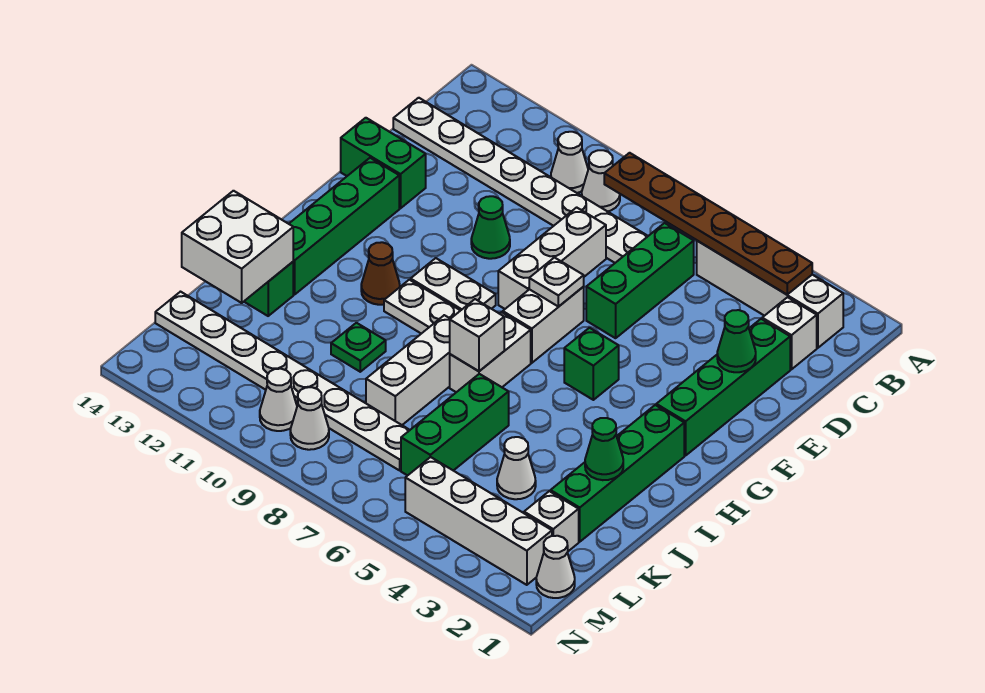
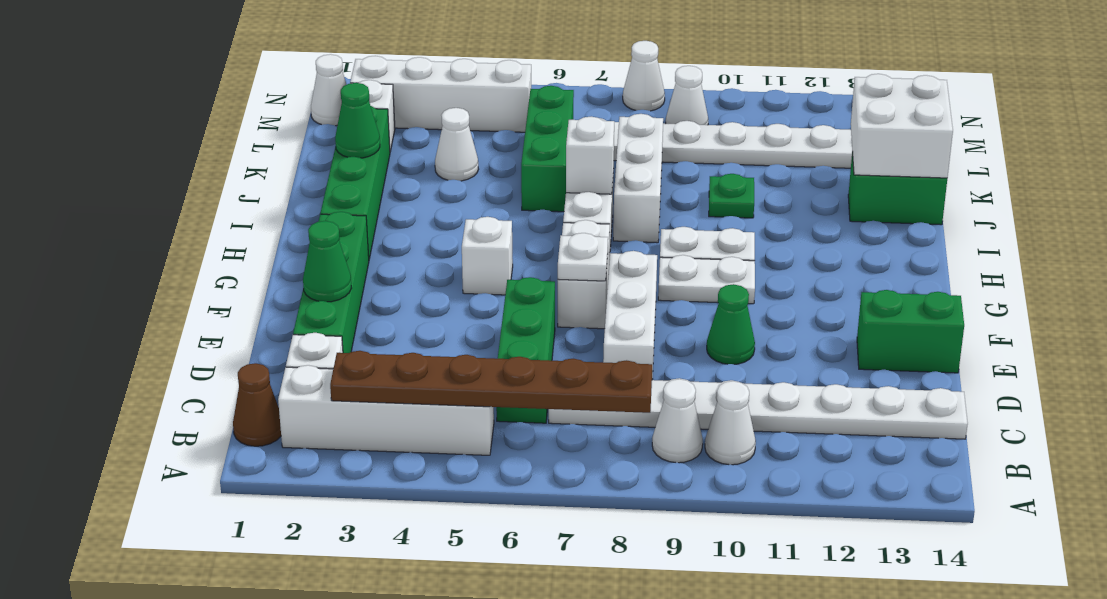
green brick F13:I13 level 1 -> none
green brick G5 level 1 -> white brick G5 level 1
brown cone H11 level 1 -> brown cone B1 level 1
white cone M10 level 1 -> white cone N8 level 1

